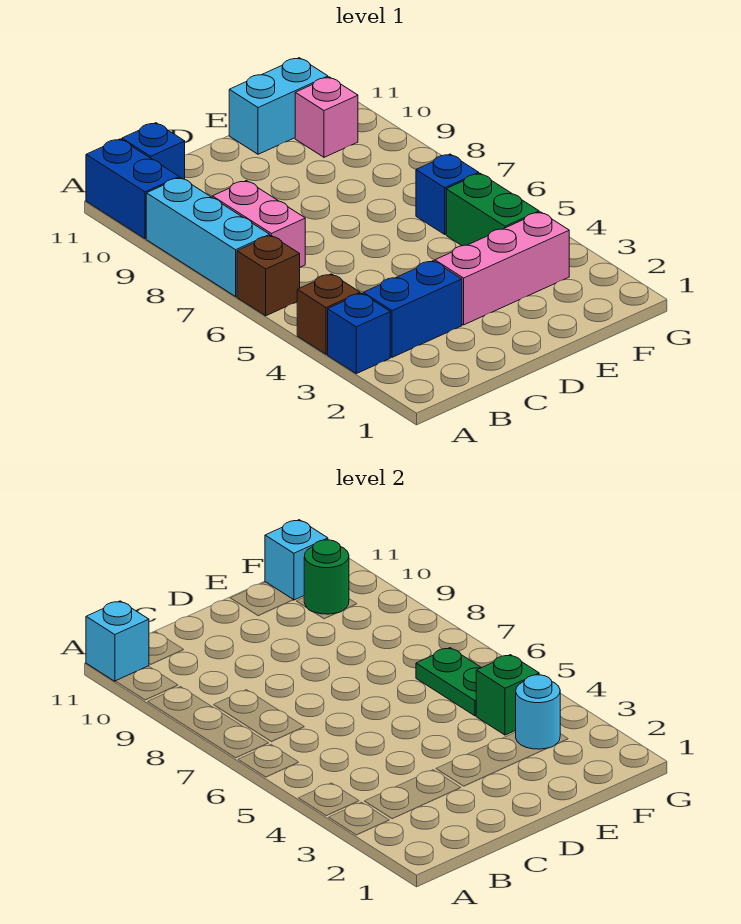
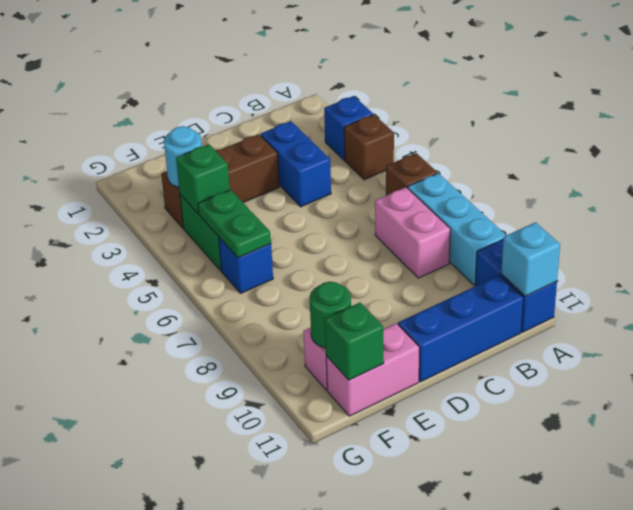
blue brick B3:C3 level 1 -> blue brick C3:C4 level 1
blue brick B11 level 1 -> blue brick B11:D11 level 1
pink brick D3:F3 level 1 -> brown brick D3:F3 level 1
cyan brick E11:F11 level 1 -> pink brick E11:F11 level 1
cyan brick F11 level 2 -> green brick F11 level 2

